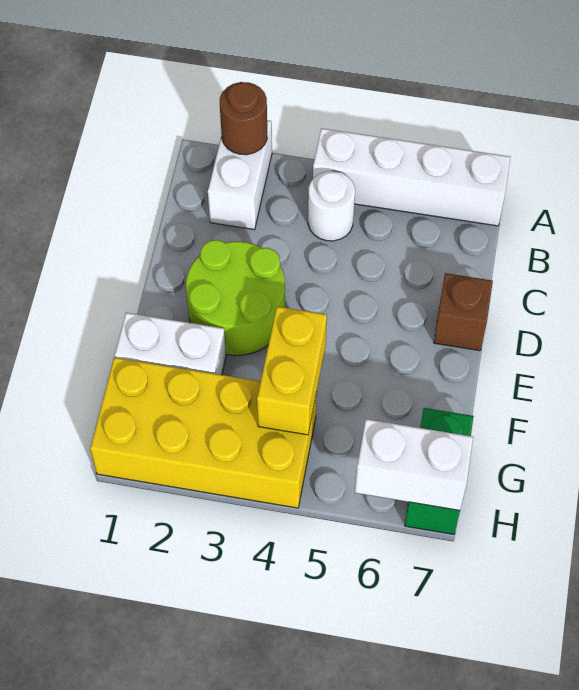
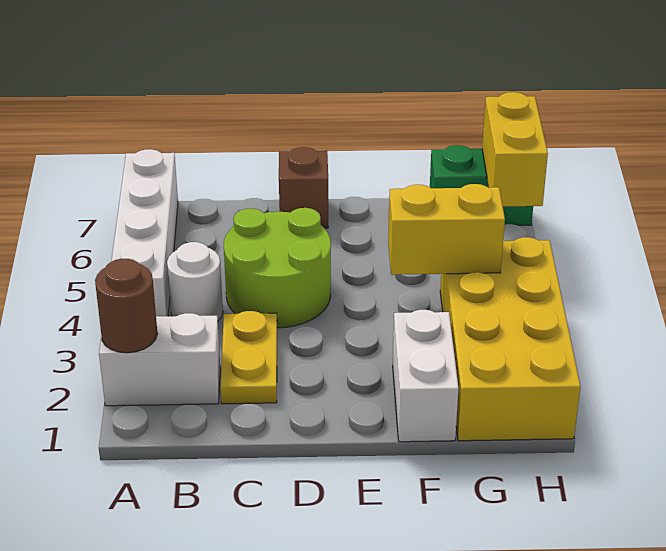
none -> yellow plate C2:C3 level 1
lime round brick D2:E3 level 1 -> lime round brick C4:D5 level 1
white brick H6:H7 level 2 -> yellow brick H6:H7 level 2

